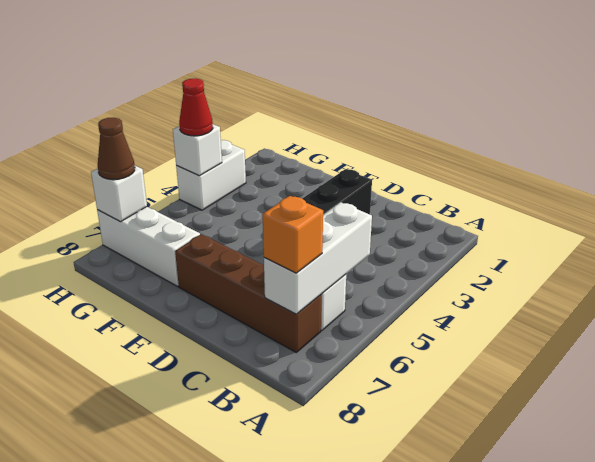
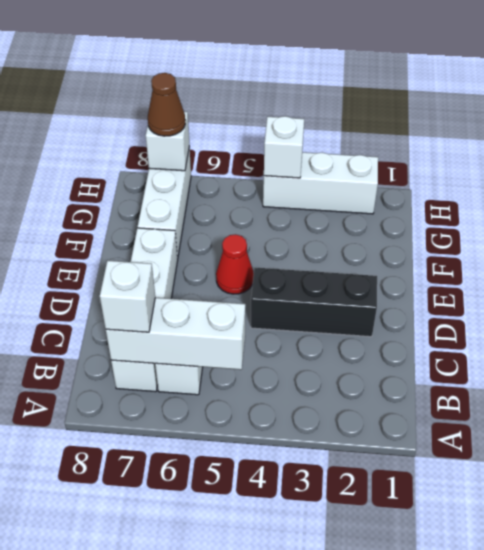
brown brick B7:E7 level 1 -> white brick B7:E7 level 1
orange brick B7 level 3 -> white brick B7 level 3
white brick H3:H4 level 1 -> white brick H2:H4 level 1
red cone H4 level 3 -> red cone E5 level 1

